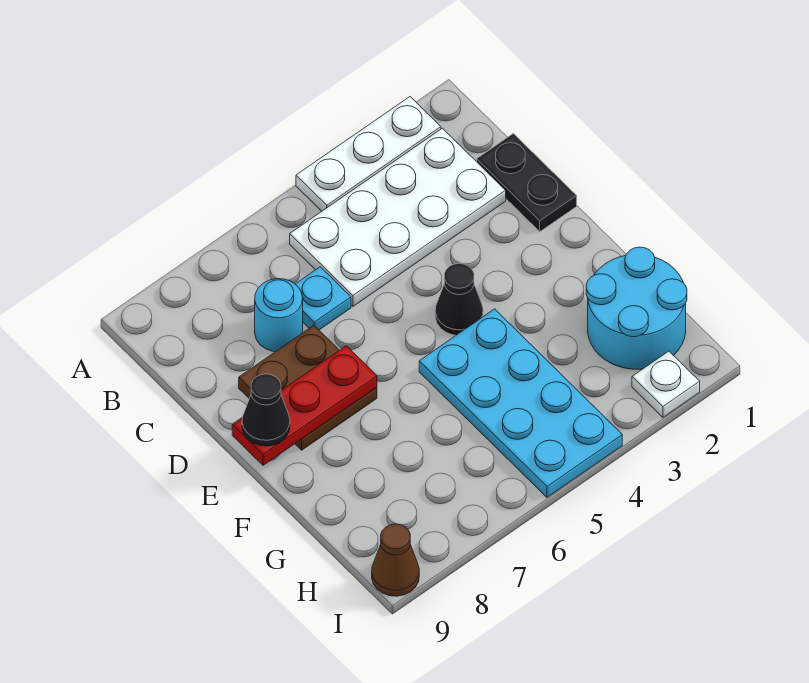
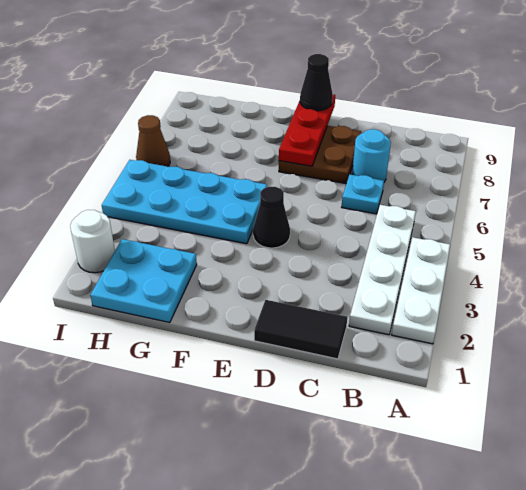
white plate B2:C5 level 1 -> white plate B2:B5 level 1
black plate C1:D1 level 1 -> black tile C1:D1 level 1
cyan round brick G1:H2 level 1 -> cyan plate G1:H2 level 1
white plate I2 level 1 -> white round brick I2 level 1
brown cone I9 level 1 -> brown cone I6 level 1

